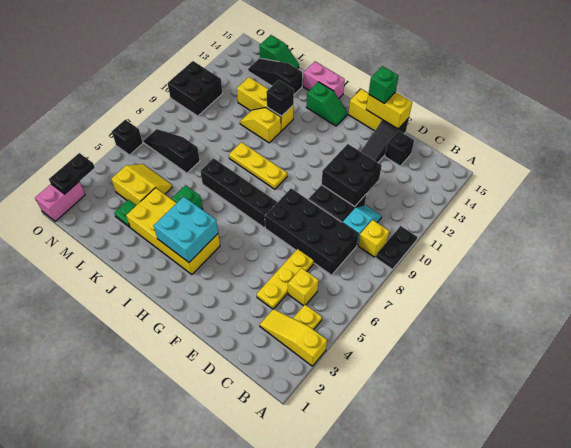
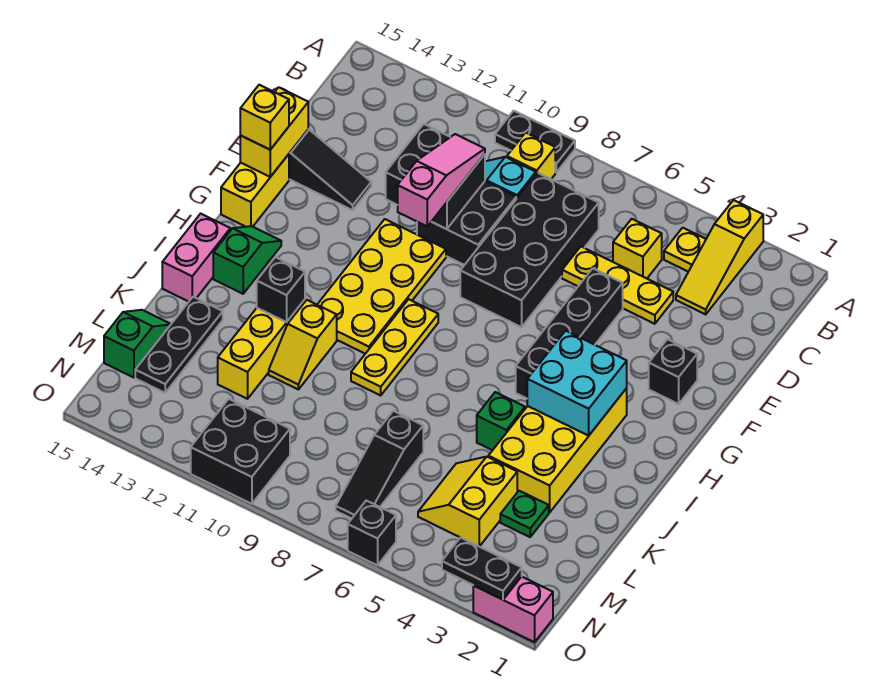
none -> pink slope D10:F10 level 3 top F
black brick D14 level 1 -> black brick F2 level 1
none -> yellow plate F10:I11 level 1
green brick F15 level 3 -> yellow brick F15 level 3
black brick G7:J7 level 1 -> black brick E5:H5 level 1
black slope K14:M14 level 1 top K -> black plate K14:M14 level 1

